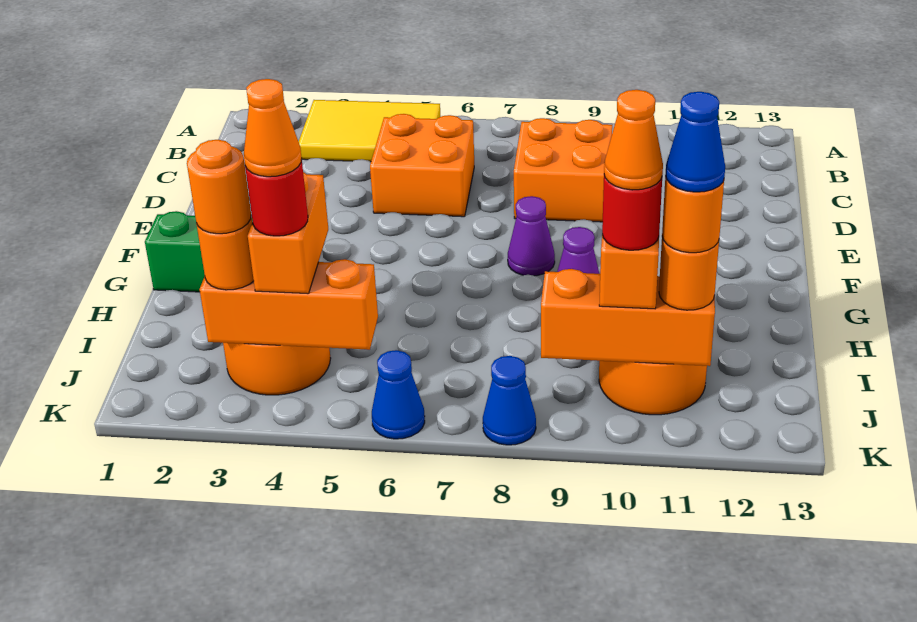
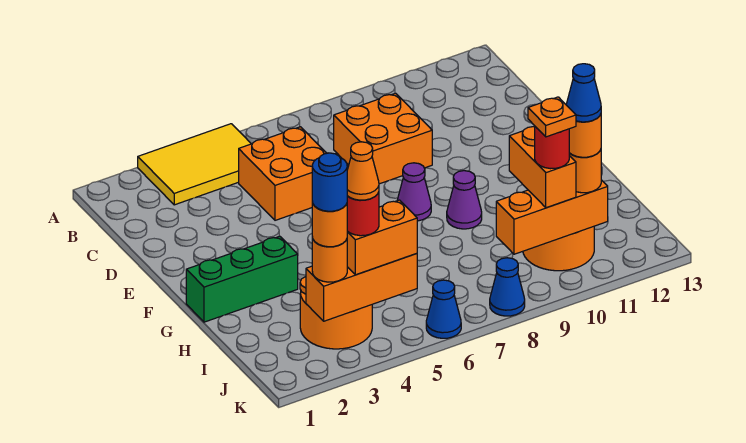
orange brick I4:J4 level 3 -> orange brick J4:J5 level 3
none -> blue round brick J3 level 5
orange cone J10 level 5 -> orange plate J10 level 5

